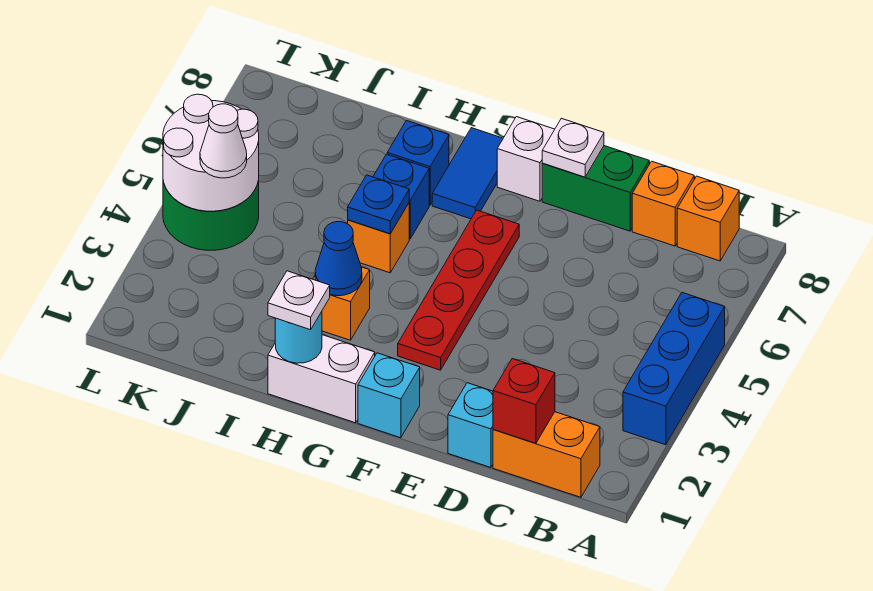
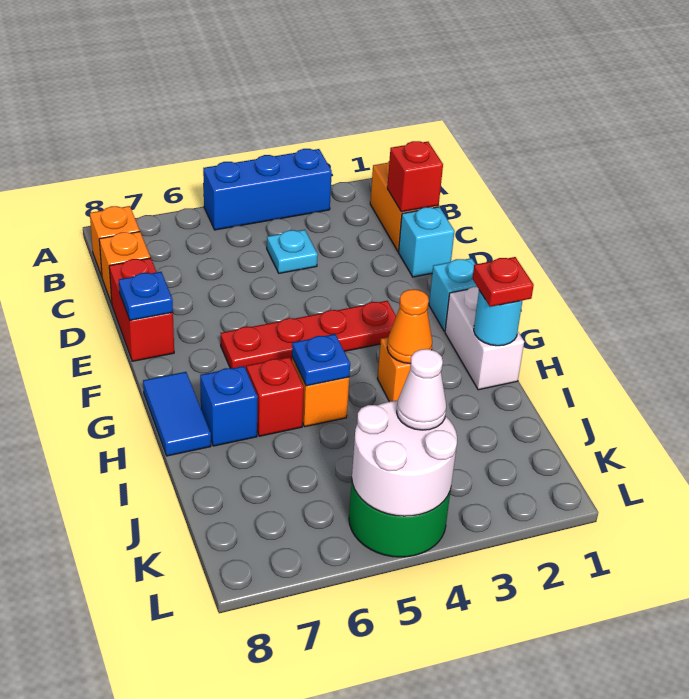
none -> cyan plate C4 level 1
green brick D8:E8 level 1 -> red brick D8:E8 level 1
white plate E8 level 2 -> blue plate E8 level 2
white brick F8 level 1 -> none
blue tile G7:G8 level 1 -> blue tile G8:H8 level 1
white plate H1 level 3 -> red plate H1 level 3
blue cone H3 level 2 -> orange cone H3 level 2
blue brick H6 level 1 -> red brick H6 level 1

